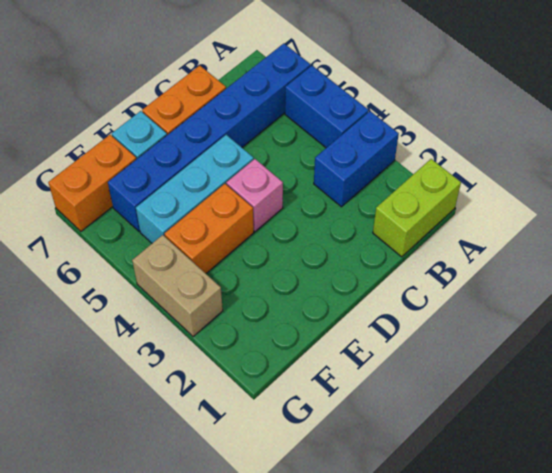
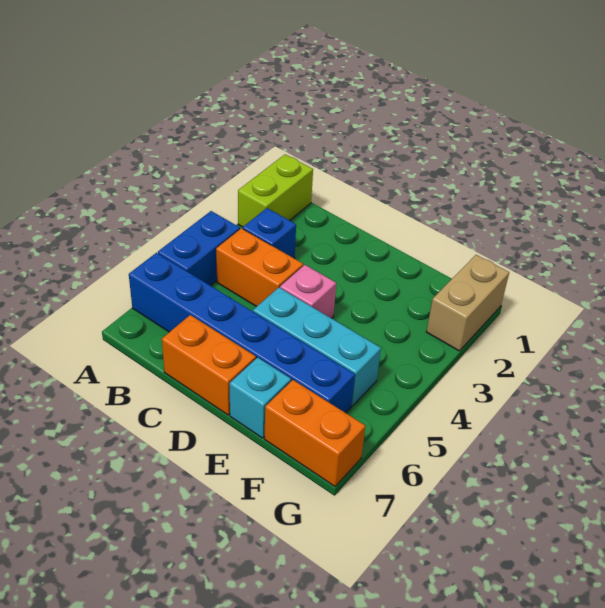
lime brick A1:B1 level 1 -> lime brick A1:A2 level 1
blue brick A3:B3 level 1 -> blue brick B3 level 1
orange brick E4:F4 level 1 -> orange brick B4:C4 level 1
tan brick G3:G4 level 1 -> tan brick G1:G2 level 1

